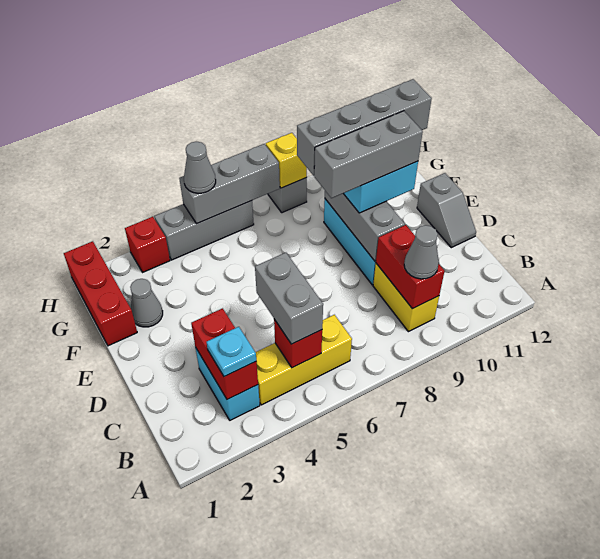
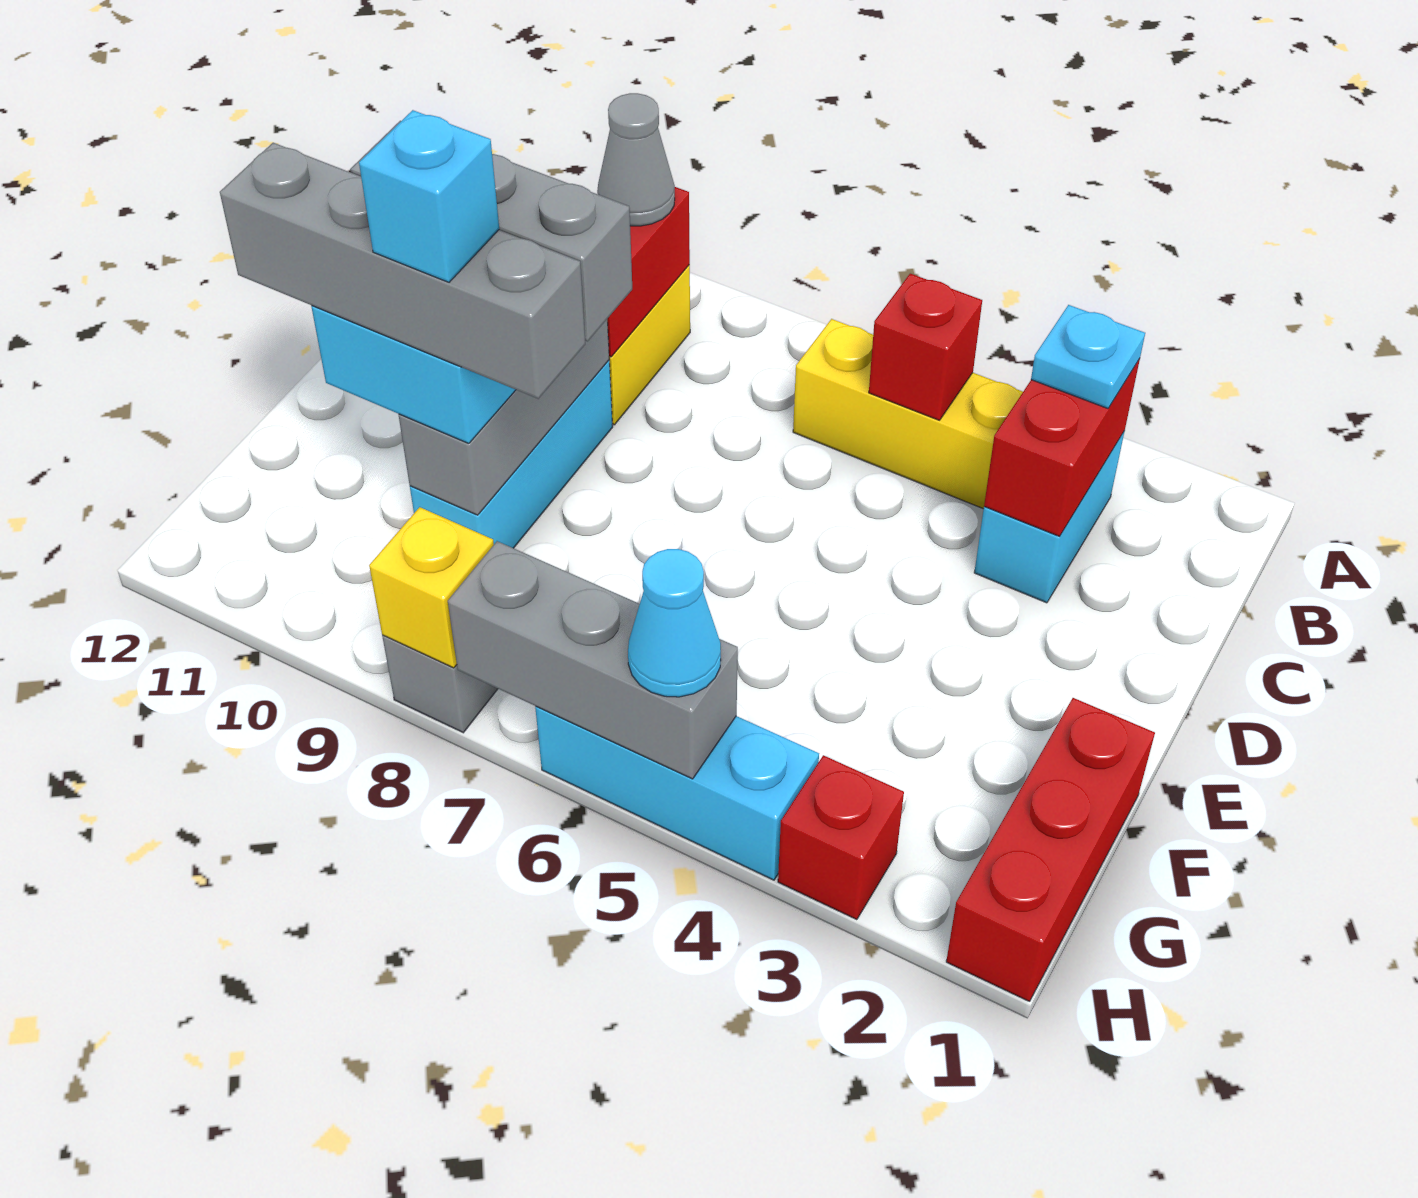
grey brick B5:C5 level 3 -> none
grey slope D12:E12 level 1 top E -> none
grey cone F2 level 1 -> none
none -> cyan brick F9 level 5
grey brick H4:H6 level 1 -> cyan brick H4:H6 level 1
grey cone H5 level 3 -> cyan cone H5 level 3

